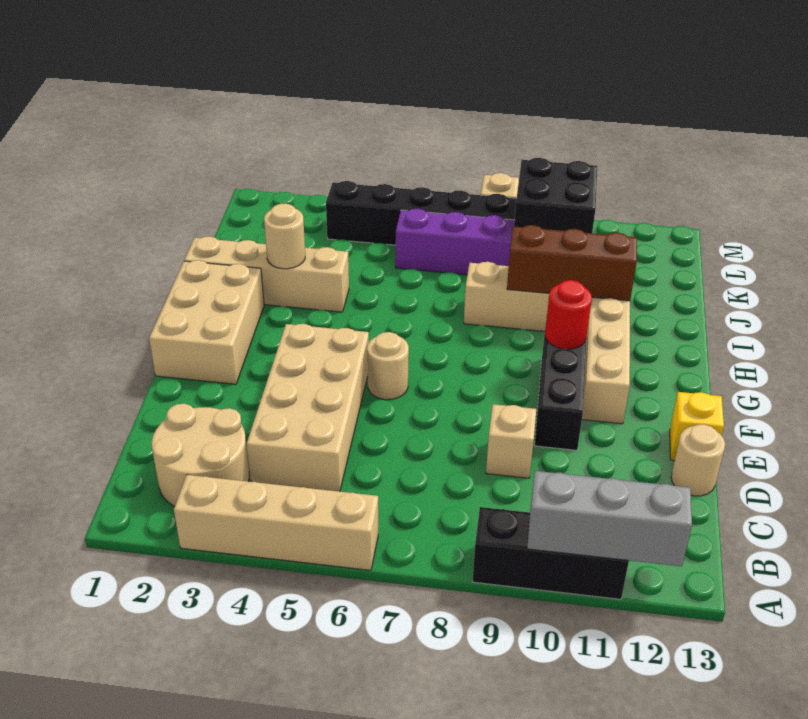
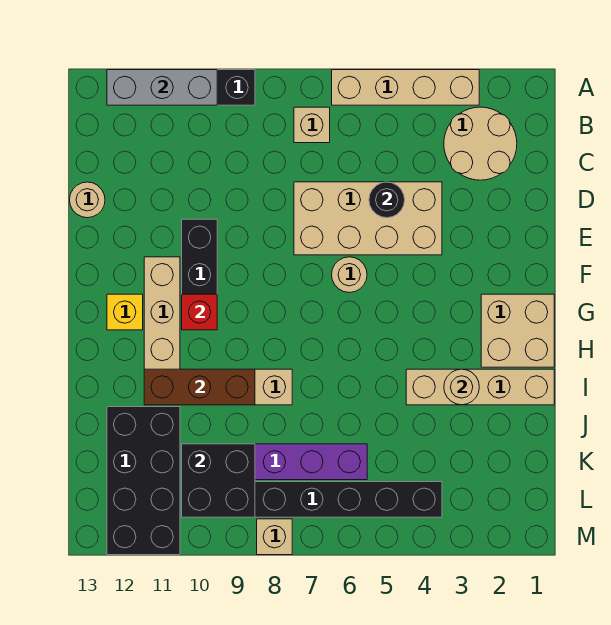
tan brick C4:F5 level 1 -> tan brick D4:E7 level 1
none -> black round brick D5 level 2
tan brick D9 level 1 -> tan brick B7 level 1
yellow brick E13 level 1 -> yellow brick G12 level 1
tan brick F1:H2 level 1 -> tan brick G1:H2 level 1
red round brick G10 level 2 -> red brick G10 level 2
none -> black brick J11:M12 level 1

